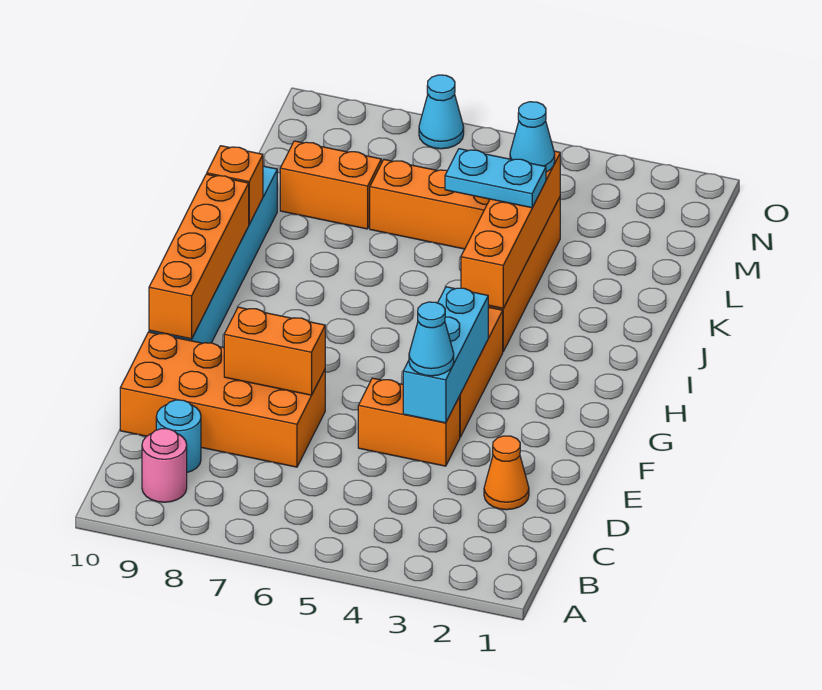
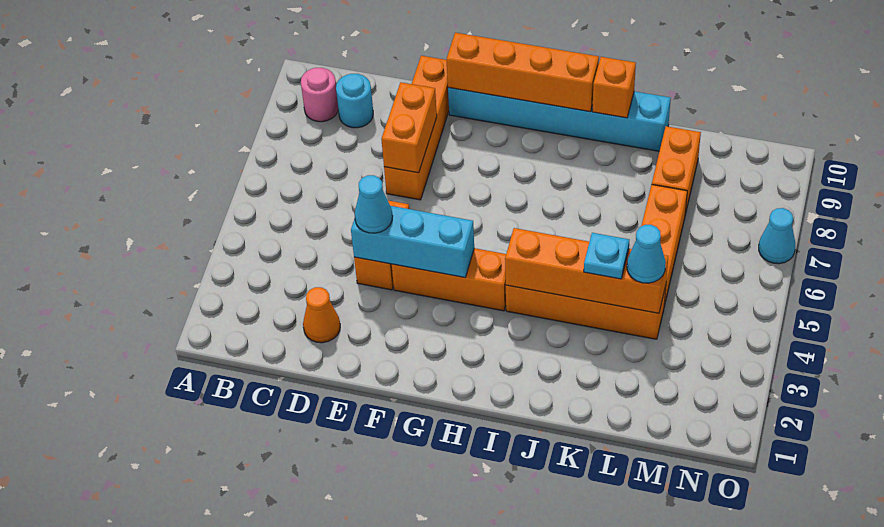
orange brick D7:E10 level 1 -> orange brick E7:E10 level 1
cyan plate K4:K5 level 3 -> cyan plate K4 level 3

